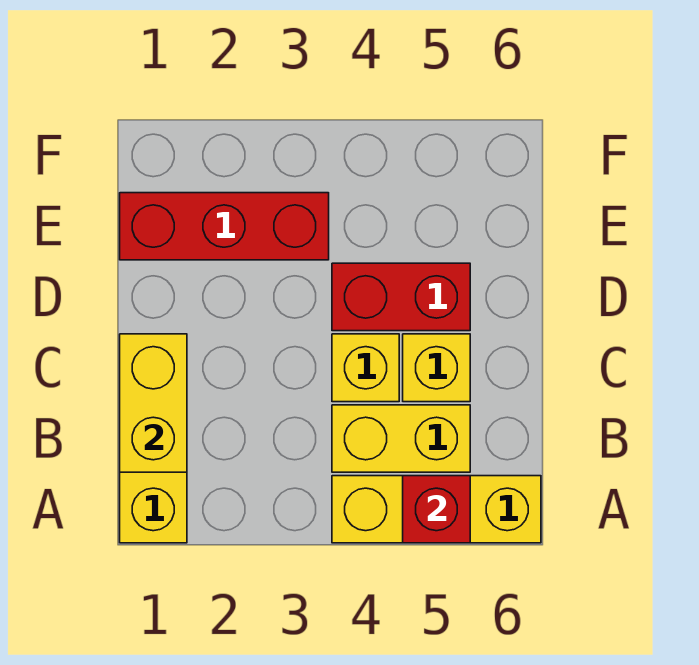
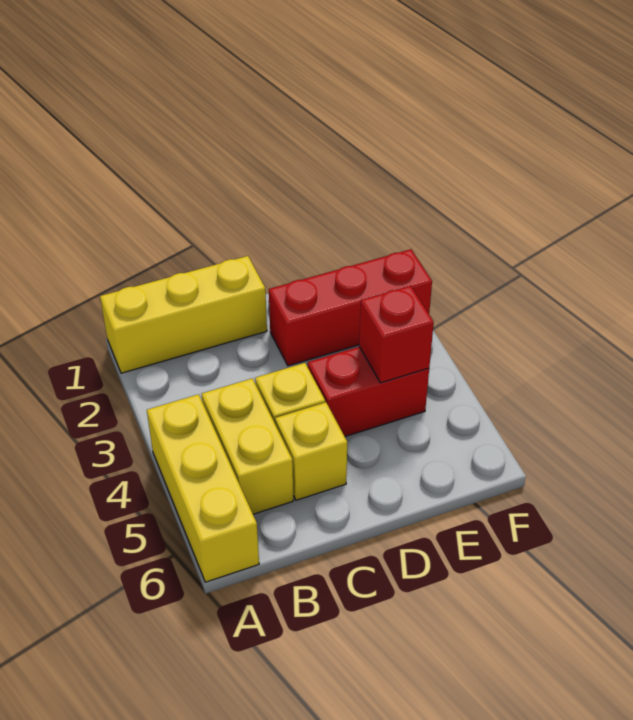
red brick A5 level 2 -> red brick E4 level 2
yellow brick B1:C1 level 2 -> none
red brick D4:D5 level 1 -> red brick D4:E4 level 1
red brick E1:E3 level 1 -> red brick D2:F2 level 1

